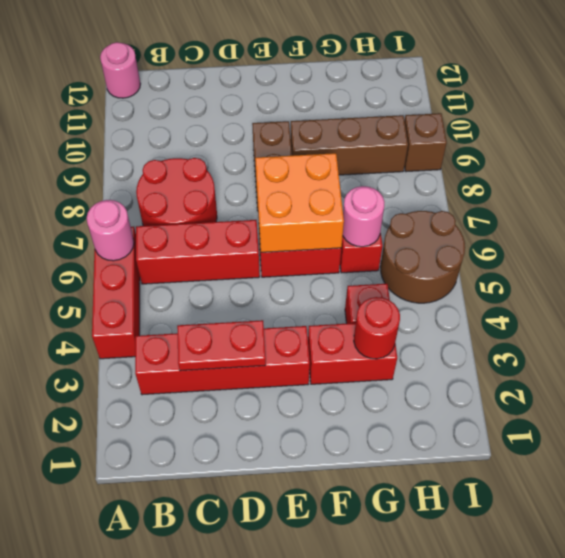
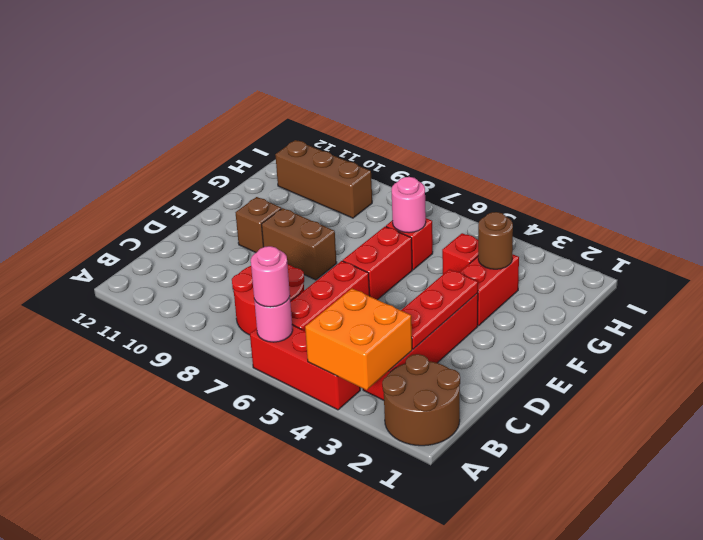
pink round brick A12 level 1 -> pink round brick A6 level 3
red plate C3:D3 level 2 -> red plate C3:E3 level 2
orange brick E6:F7 level 2 -> orange brick A3:B4 level 2
brown brick F9:H9 level 1 -> brown brick H9:H11 level 1
red round brick G3 level 2 -> brown round brick G3 level 2
brown round brick H5:I6 level 1 -> brown round brick A1:B2 level 1
brown brick I9 level 1 -> brown brick E10 level 1

